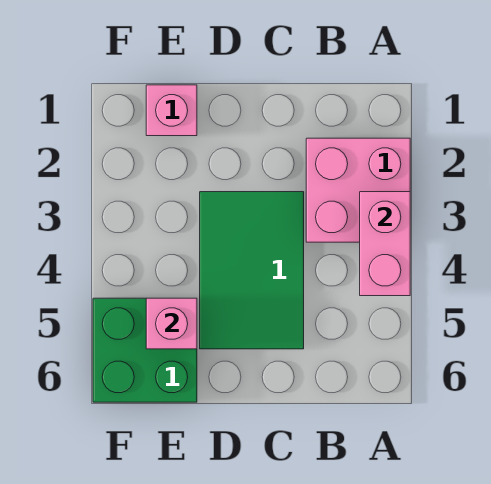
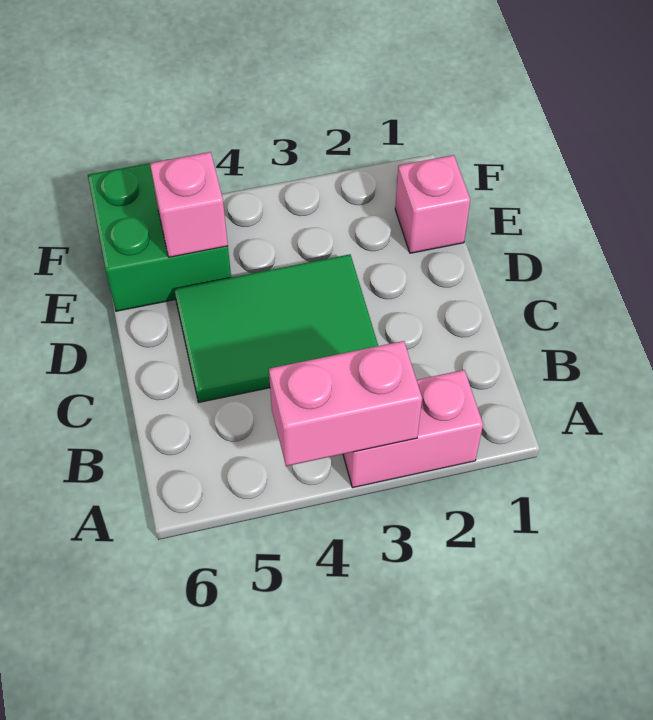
pink brick A2:B3 level 1 -> pink brick A2:A3 level 1

